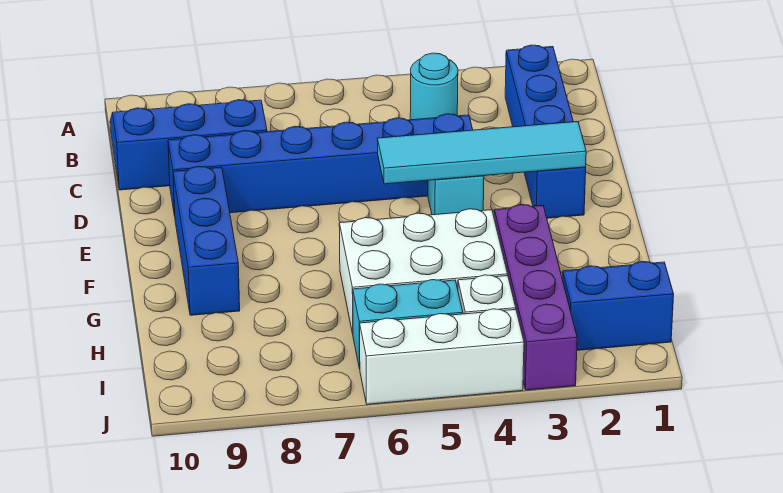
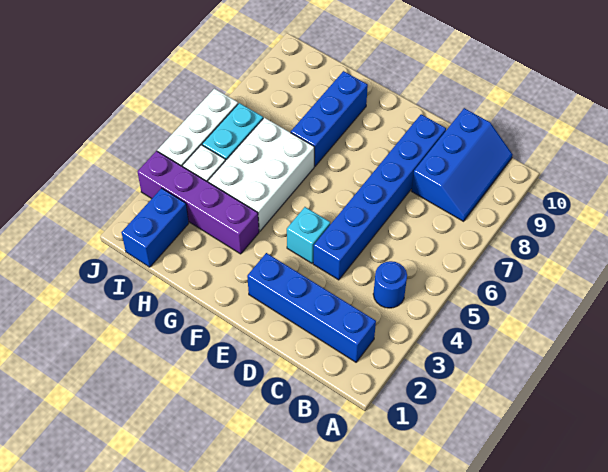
cyan round brick B4 level 1 -> blue round brick B4 level 1
cyan tile E2:E5 level 2 -> none
blue brick E9:G9 level 1 -> blue brick G7:G9 level 1

